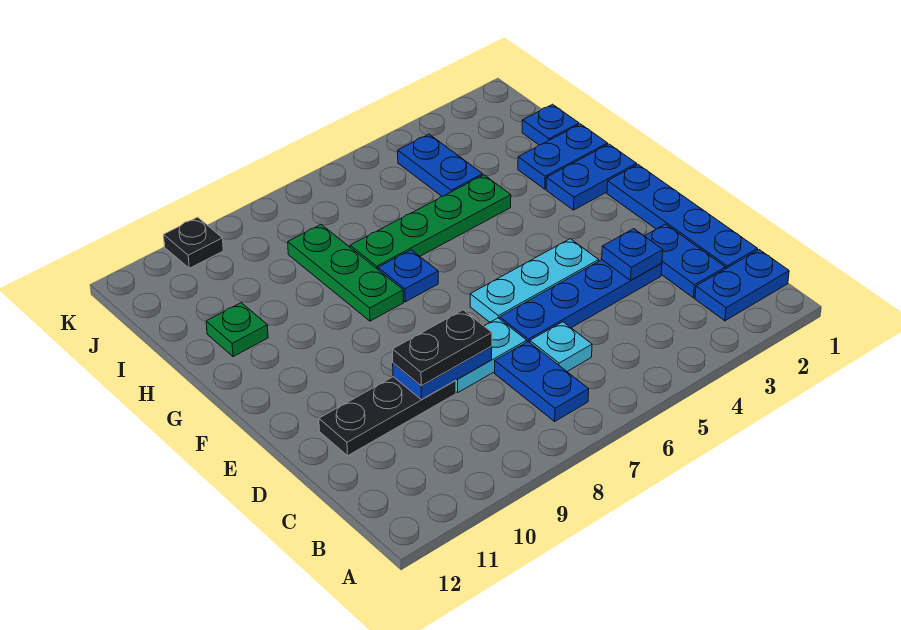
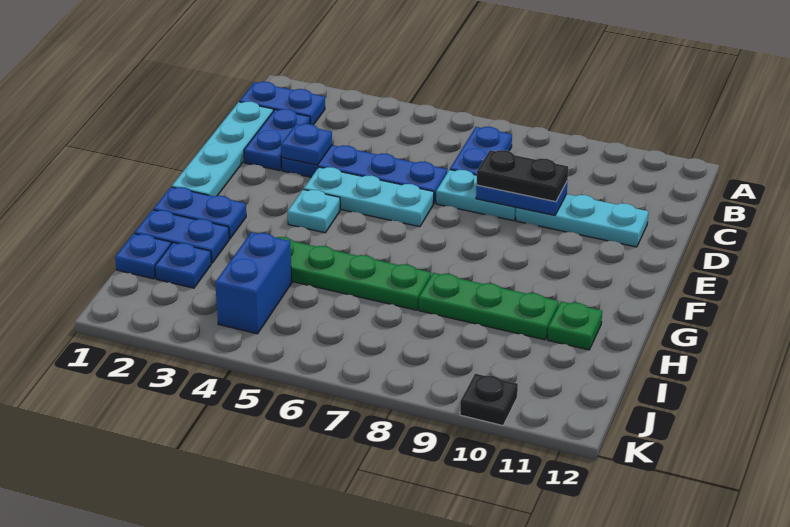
blue plate C1:F1 level 1 -> cyan plate C1:F1 level 1
cyan plate C6 level 1 -> cyan plate F4 level 1
black plate D9:D11 level 1 -> cyan plate D9:D11 level 1
blue plate G7 level 1 -> blue plate I2 level 1
green plate G8:I8 level 1 -> green plate H8:H10 level 1
blue plate I4:J4 level 1 -> blue brick I4:J4 level 1

